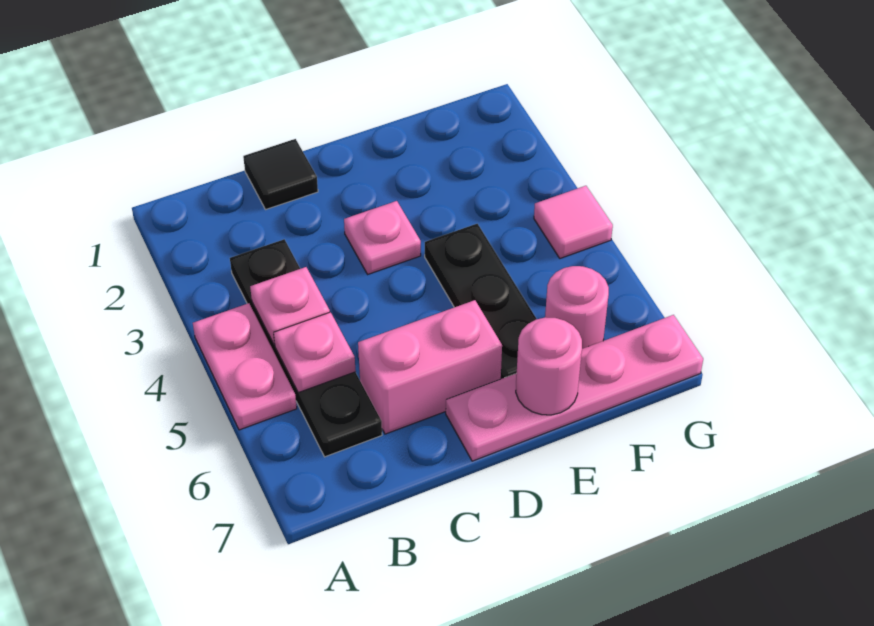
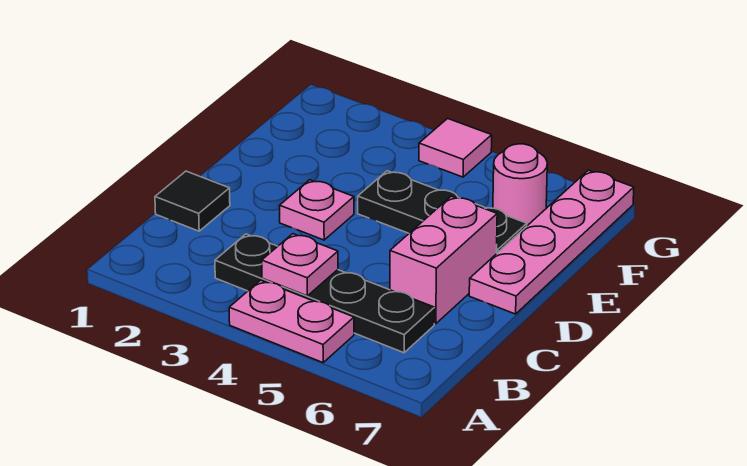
pink plate B5 level 2 -> none
pink round brick E7 level 2 -> none

